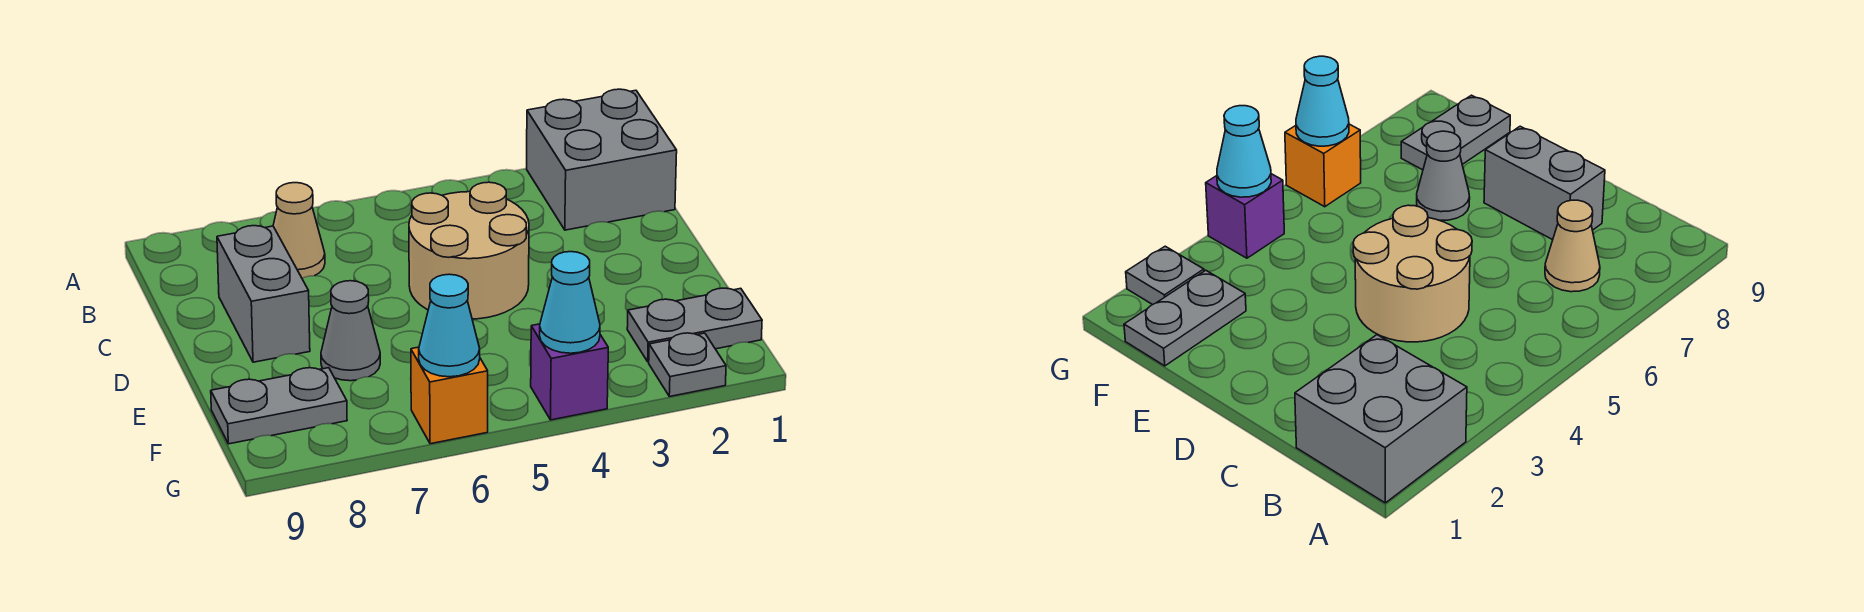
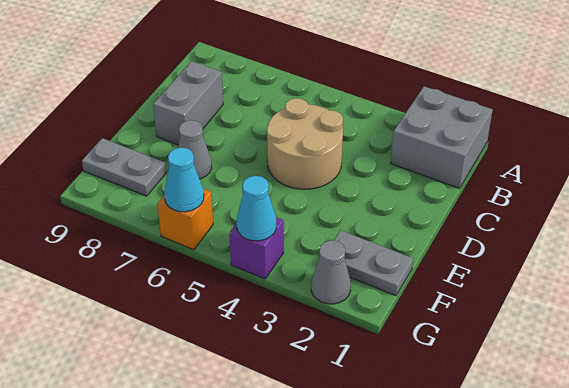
tan cone B7 level 1 -> none
grey plate G2 level 1 -> grey cone G2 level 1

